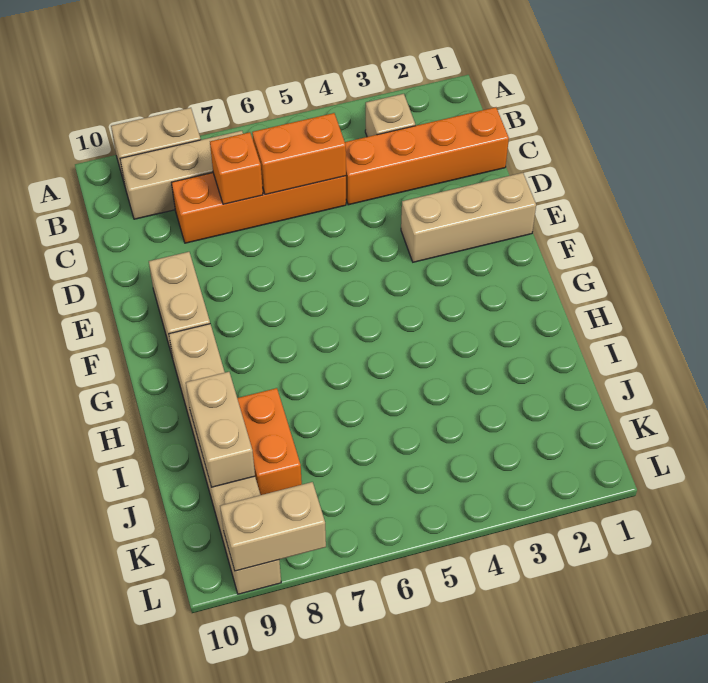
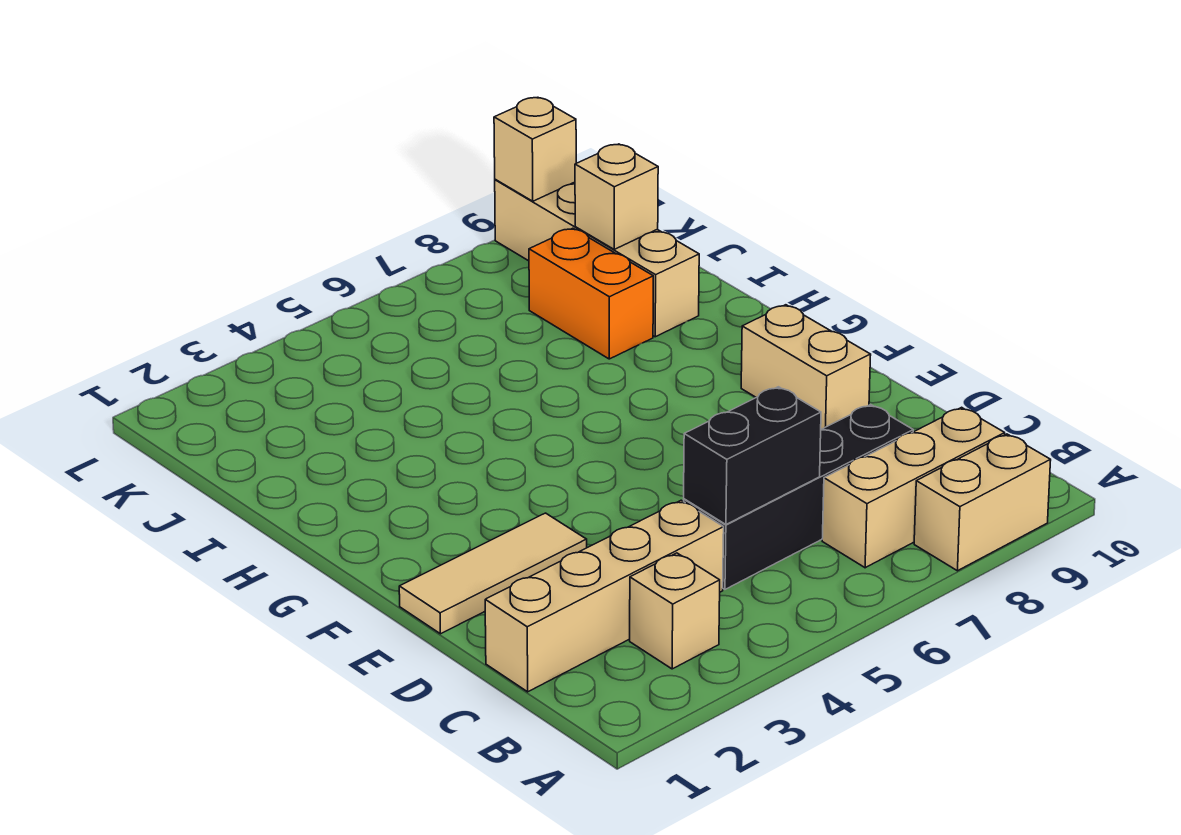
orange brick C1:C4 level 1 -> tan brick C1:C4 level 1
orange brick C5:C8 level 1 -> black brick C5:C8 level 1
orange brick C5:C6 level 2 -> black brick C5:C6 level 2
orange brick C7 level 2 -> none
tan brick E1:E3 level 1 -> tan tile E1:E3 level 1
tan brick G9:L9 level 1 -> tan brick I9:L9 level 1
tan brick I9:J9 level 2 -> tan brick J9 level 2
tan brick L8:L9 level 2 -> tan brick L9 level 2

